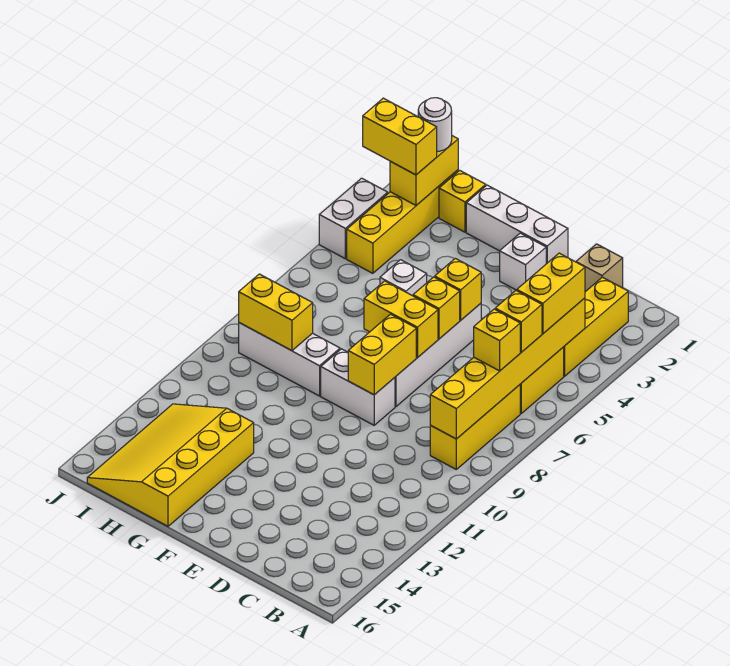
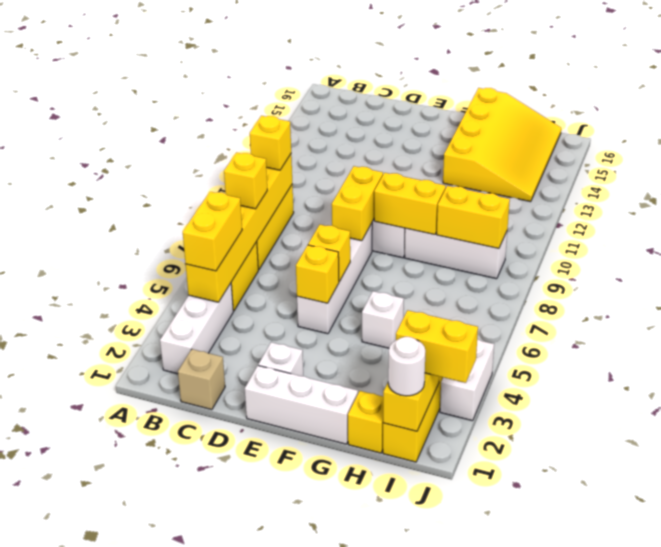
yellow brick B2:B4 level 1 -> white brick B2:B4 level 1
yellow brick B6 level 3 -> yellow brick B9 level 3
yellow brick E7:F7 level 2 -> yellow brick F9:G9 level 2

